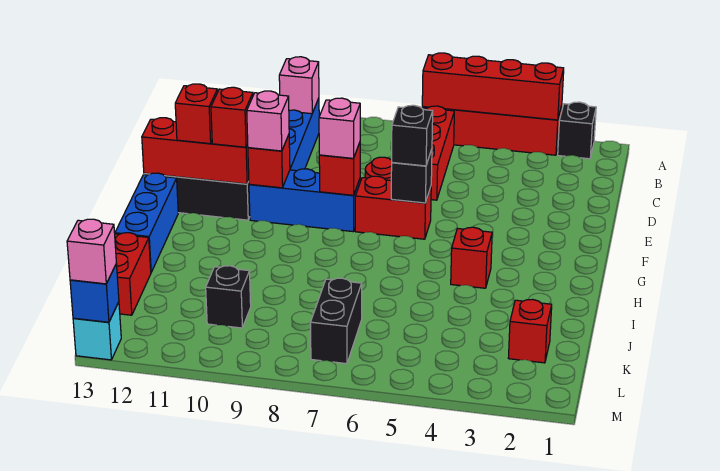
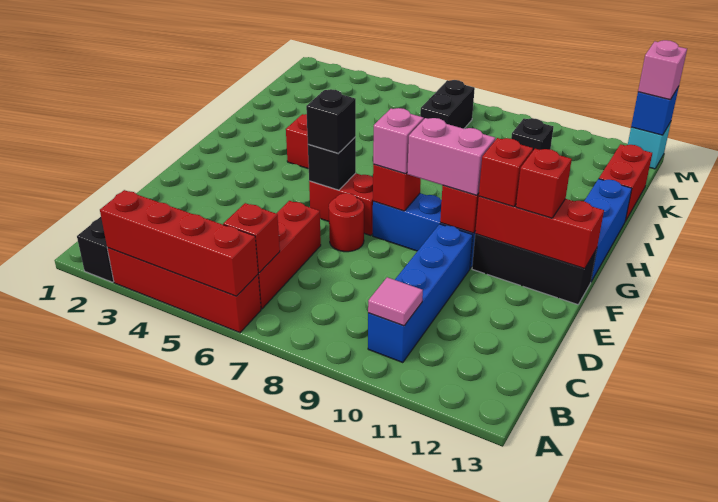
pink brick B10 level 2 -> pink tile B10 level 2
pink brick F10 level 3 -> pink brick F9:F10 level 3
red brick K2 level 1 -> red brick B6 level 2

